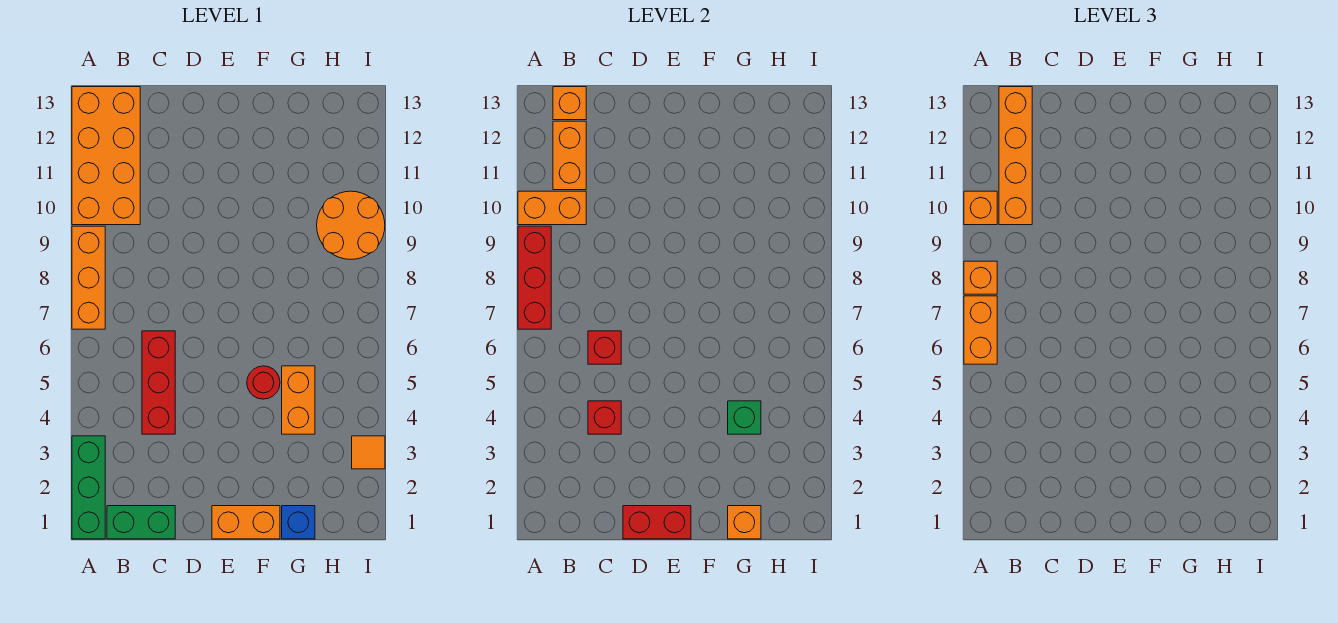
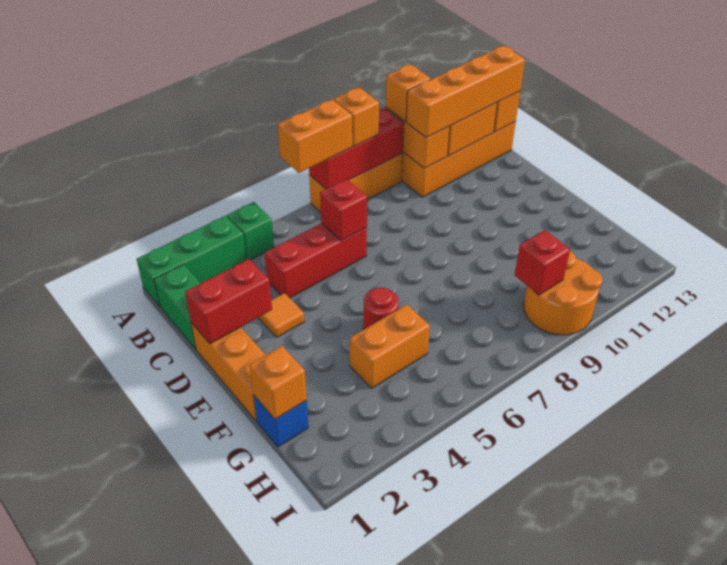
red brick C4 level 2 -> red brick H9 level 2
red brick D1:E1 level 2 -> red brick D1:D2 level 2
orange brick E1:F1 level 1 -> orange brick D1:F1 level 1
green brick G4 level 2 -> green brick A4 level 1
orange tile I3 level 1 -> orange tile D3 level 1

